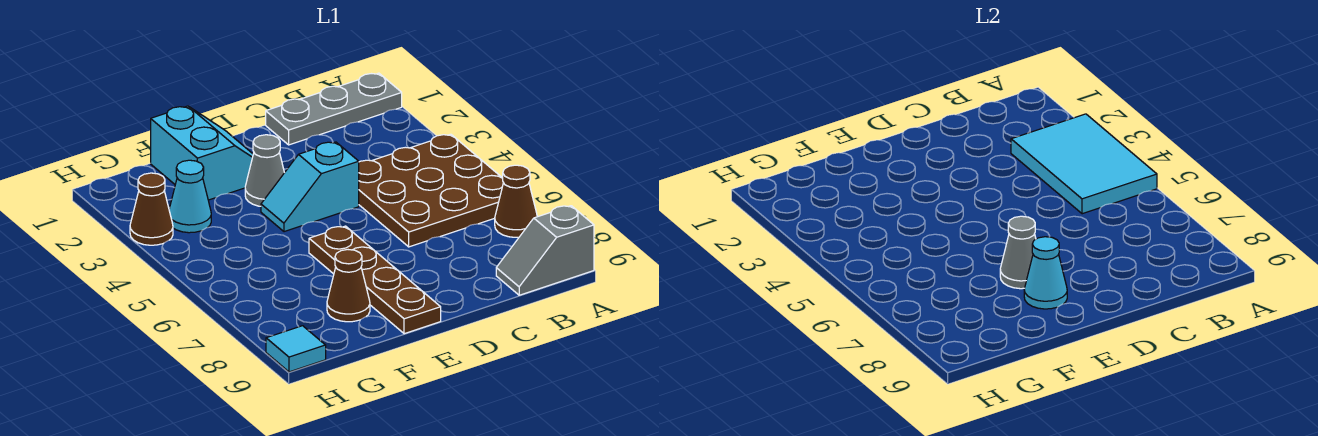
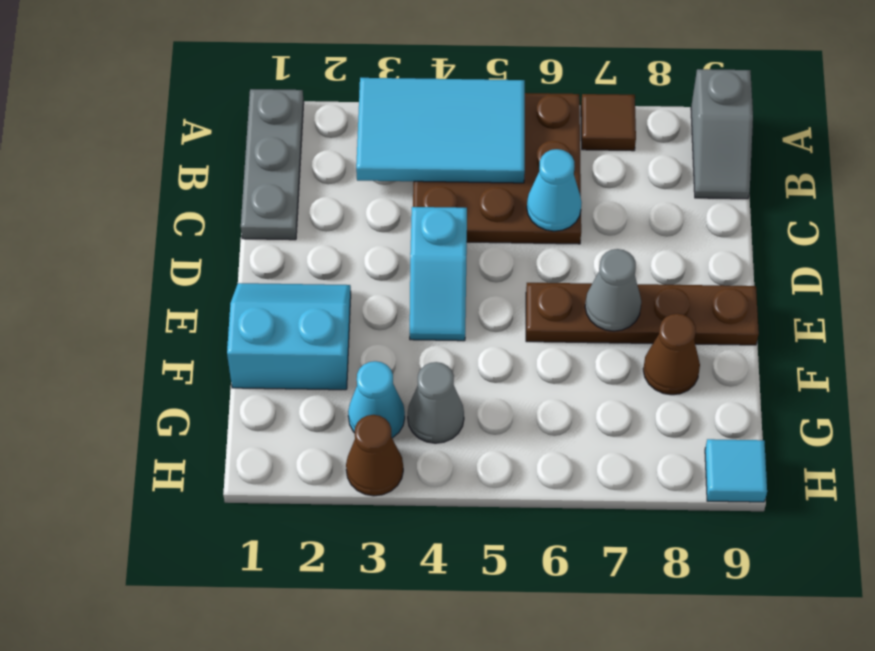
brown cone A7 level 1 -> brown tile A7 level 1
grey cone E3 level 1 -> grey cone G4 level 1
cyan cone E8 level 2 -> cyan cone C6 level 2

